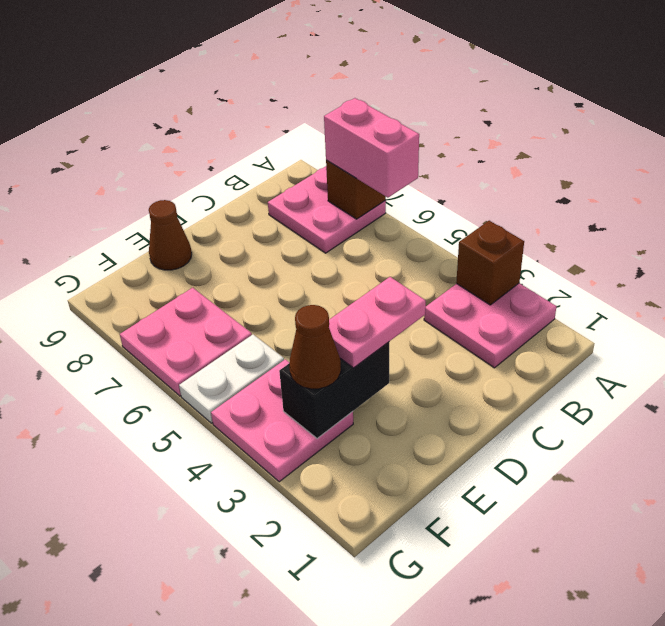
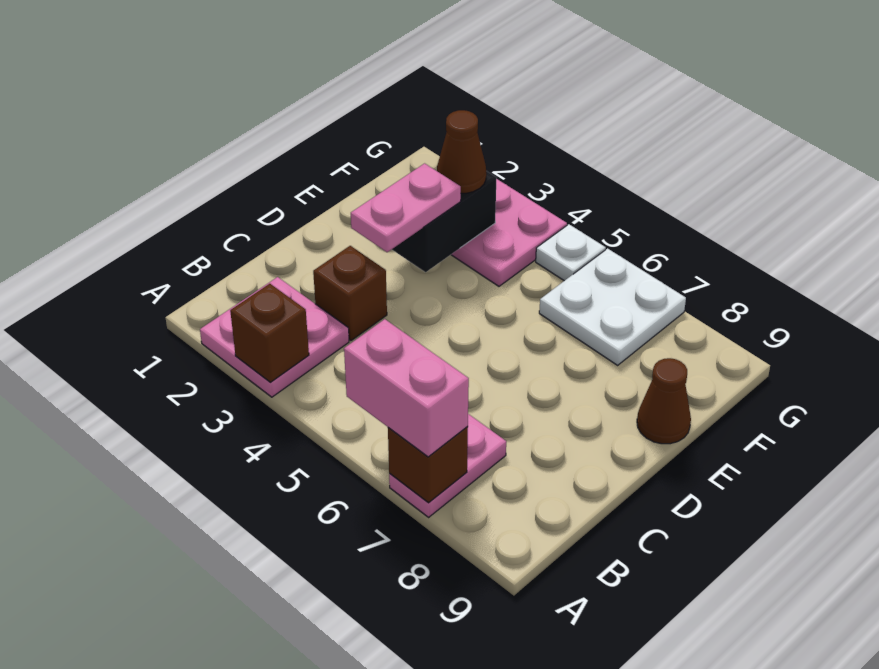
pink plate A7:B8 level 1 -> pink plate A7:B7 level 1
none -> brown brick C3 level 1
white plate F5:G5 level 1 -> white plate G5 level 1
pink plate F6:G7 level 1 -> white plate F6:G7 level 1

